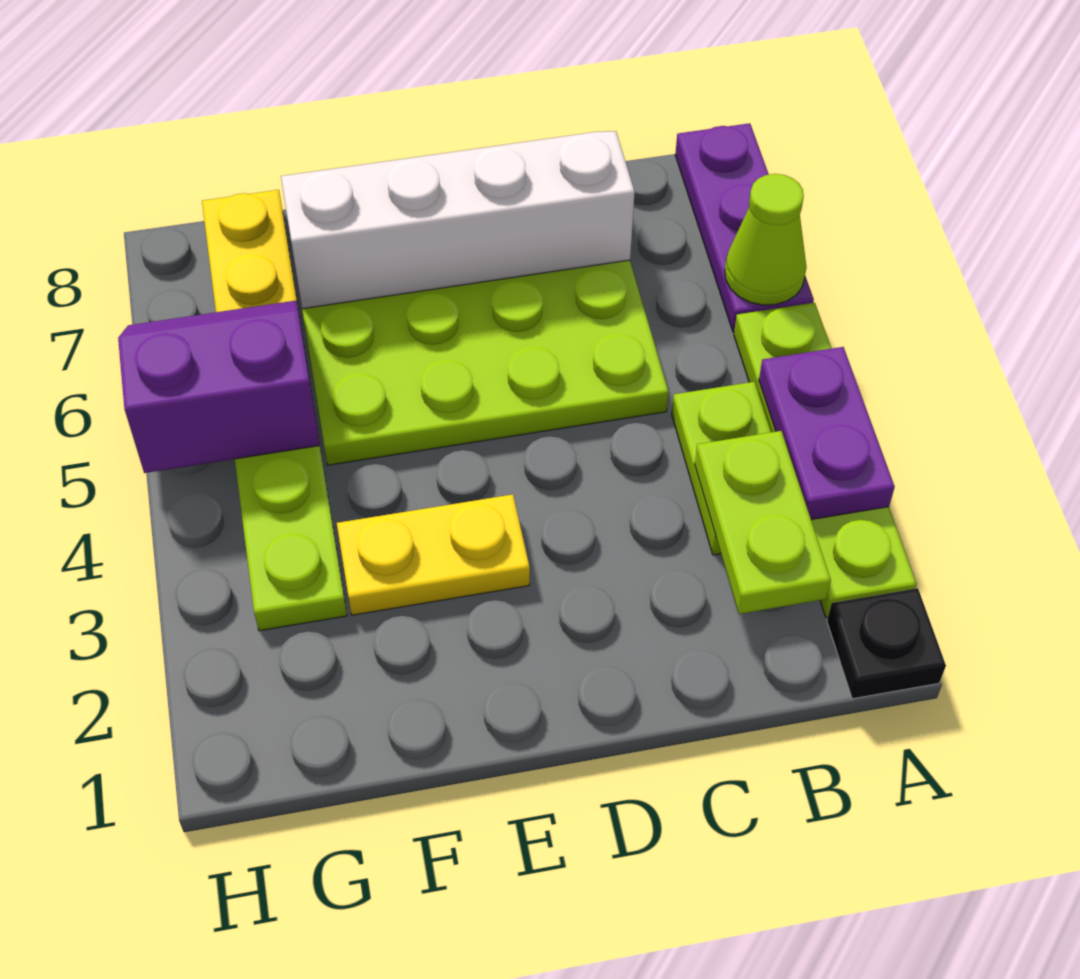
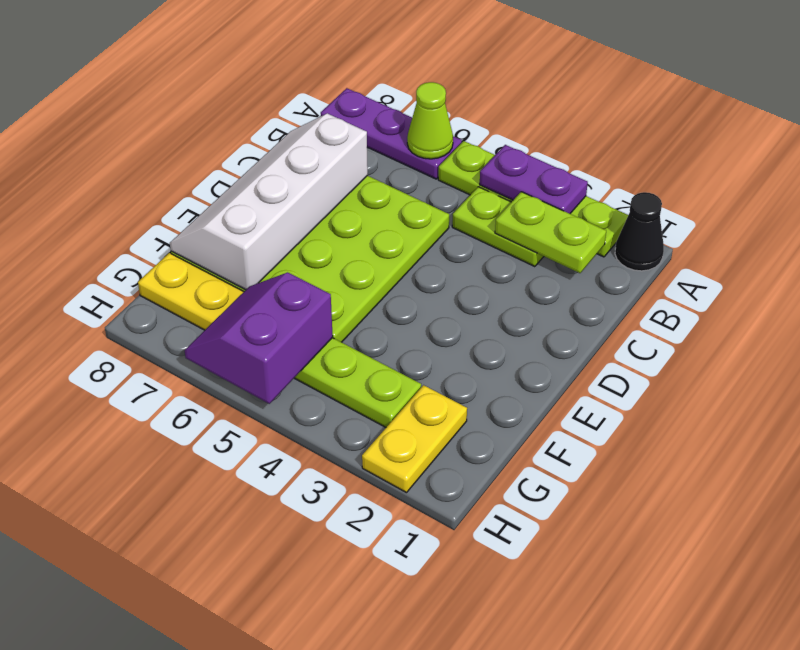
black plate A1 level 1 -> black cone A1 level 1
yellow plate E3:F3 level 1 -> yellow plate G2:H2 level 1

